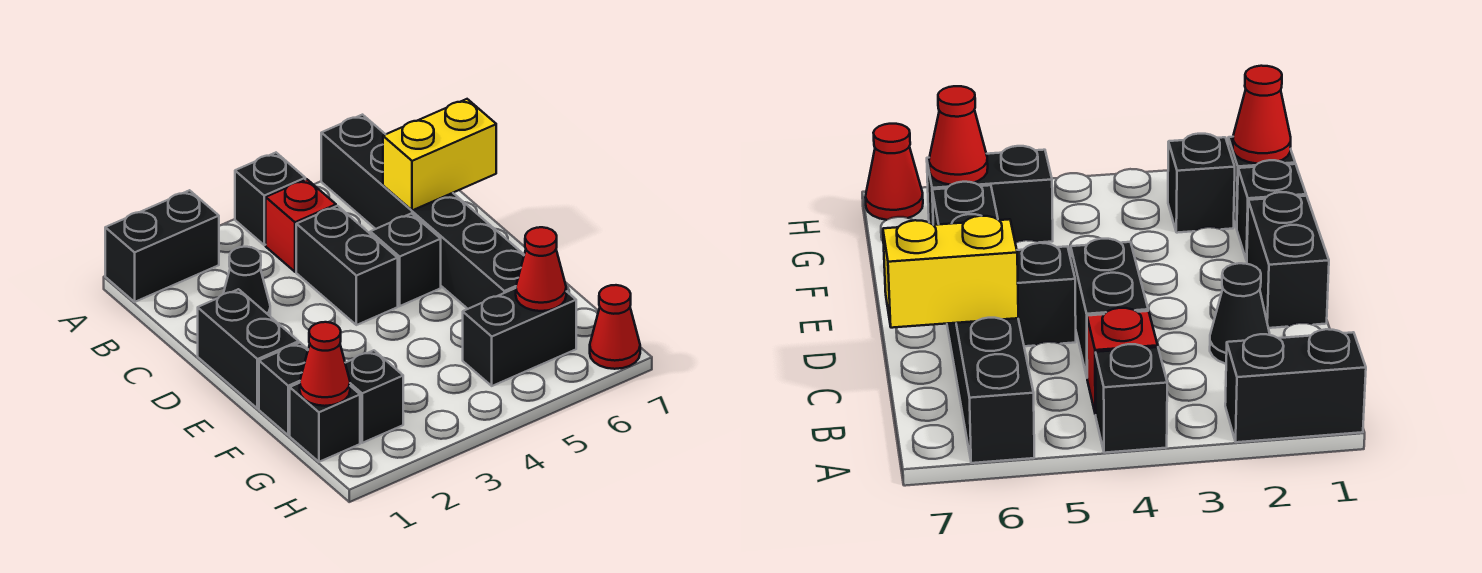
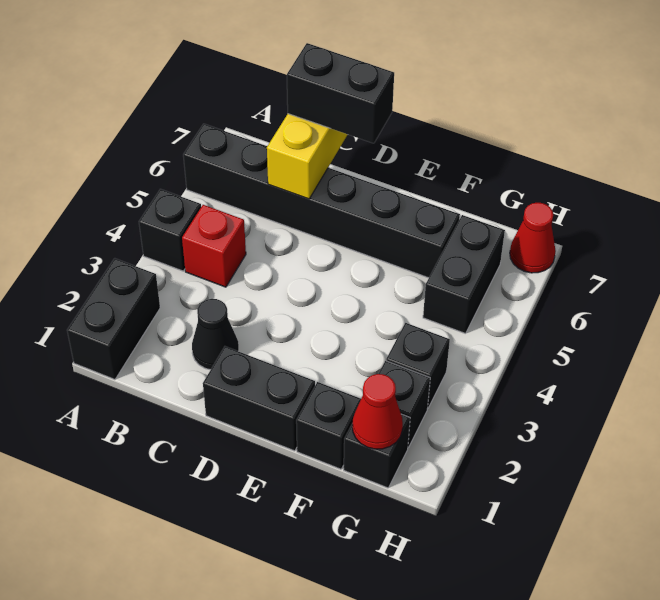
black brick C4:D4 level 1 -> black brick C7:D7 level 3
black brick D5 level 1 -> black brick G3 level 1
red cone G6 level 2 -> none

